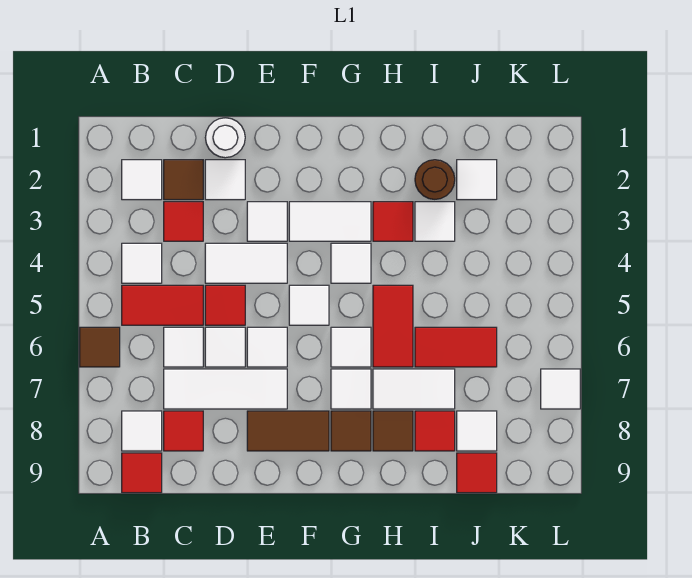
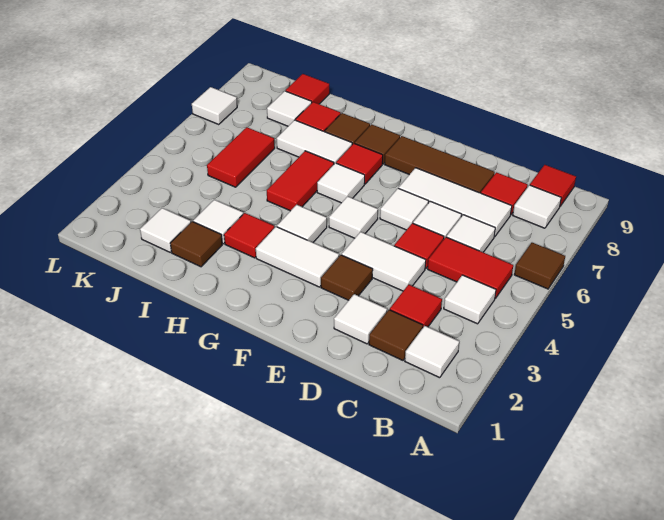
white round brick D1 level 1 -> none
white tile E3 level 1 -> brown tile E3 level 1
brown tile E8:F8 level 1 -> brown tile D8:F8 level 1
white tile G7 level 1 -> red tile G7 level 1
brown round brick I2 level 1 -> brown tile I2 level 1
red tile I6:J6 level 1 -> red tile J5:J6 level 1

